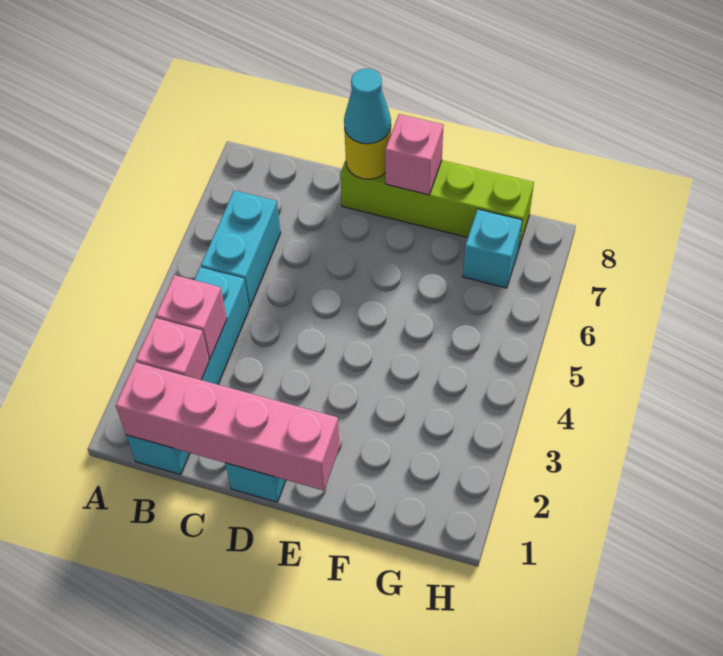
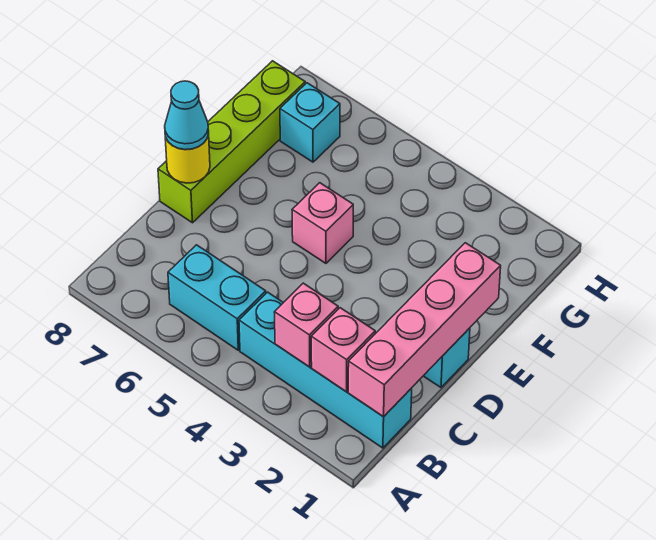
pink brick E8 level 2 -> pink brick E5 level 1

